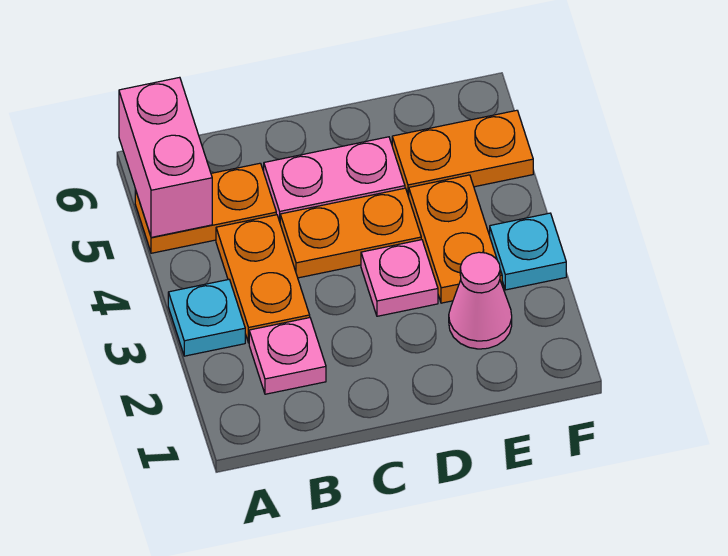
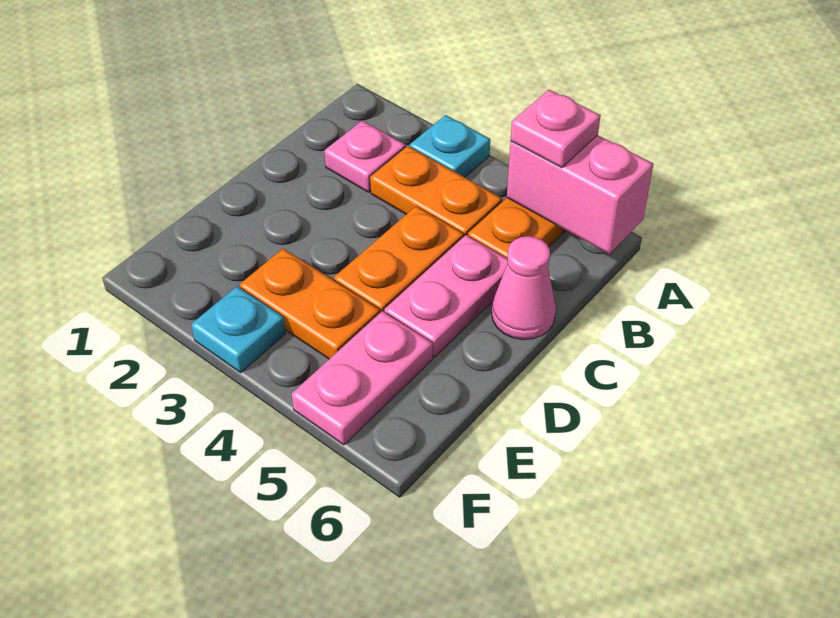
pink plate D3 level 1 -> pink plate A5 level 3
pink cone E2 level 1 -> pink cone C6 level 1
orange plate E5:F5 level 1 -> pink plate E5:F5 level 1

